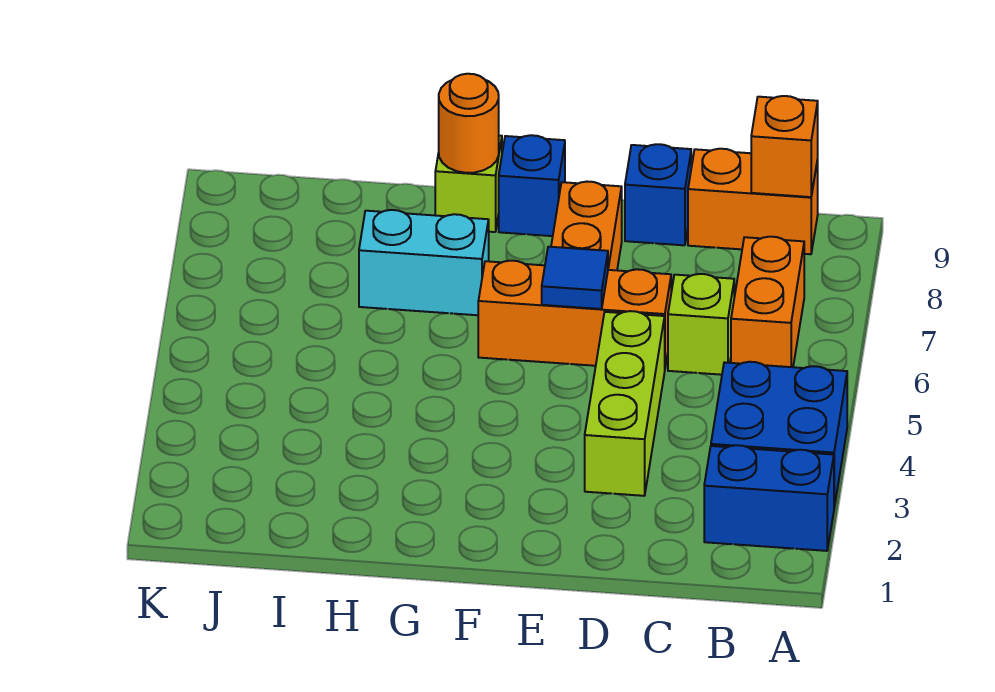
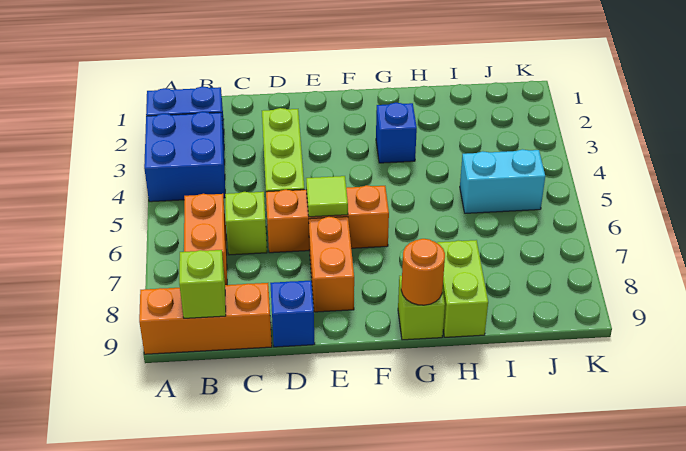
orange brick B9:C9 level 1 -> orange brick A9:C9 level 1
orange brick B9 level 2 -> lime brick B9 level 2
blue tile E6 level 2 -> lime tile E6 level 2
blue brick F9 level 1 -> blue brick G3 level 1
cyan brick G7:H7 level 1 -> cyan brick I5:J5 level 1
none -> lime brick H8:H9 level 1

